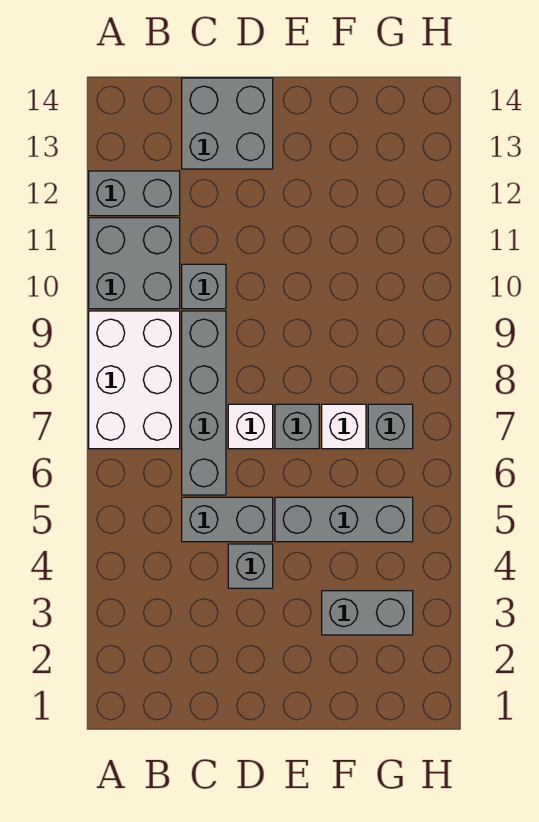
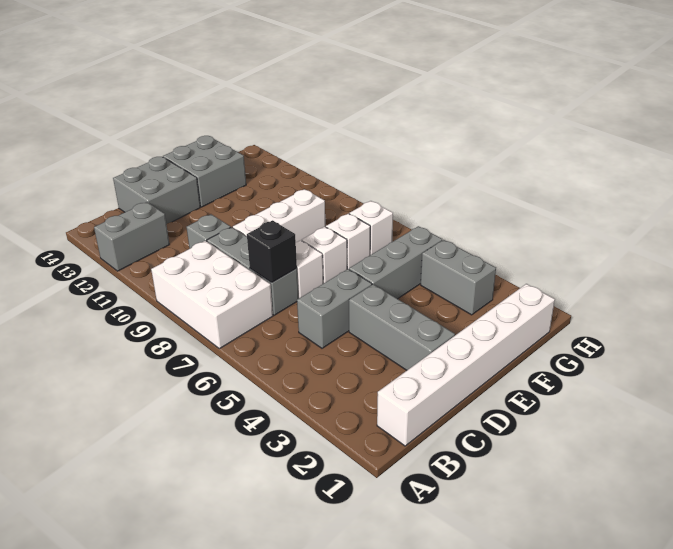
grey brick A10:B11 level 1 -> grey brick E13:F14 level 1
none -> white brick B1:G1 level 1
grey brick C6:C9 level 1 -> grey brick C7:C9 level 1
none -> black brick C7 level 2
grey brick D4 level 1 -> grey brick D2:D4 level 1
none -> white brick D9:F9 level 1
grey brick E7 level 1 -> white brick E7 level 1
grey brick F3:G3 level 1 -> grey brick G3:G4 level 1
grey brick G7 level 1 -> white brick G7 level 1

